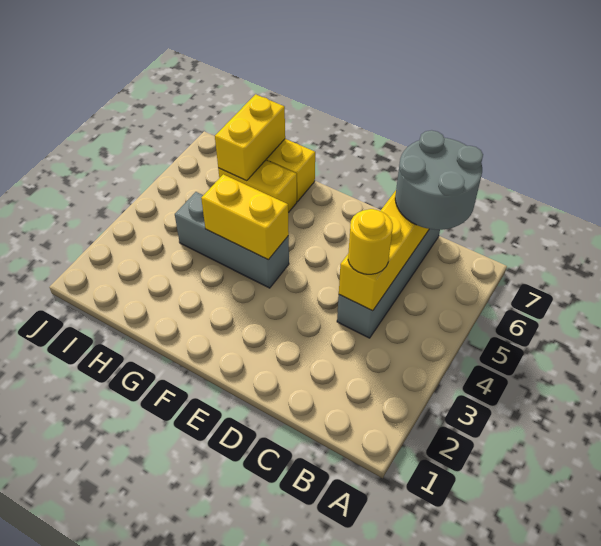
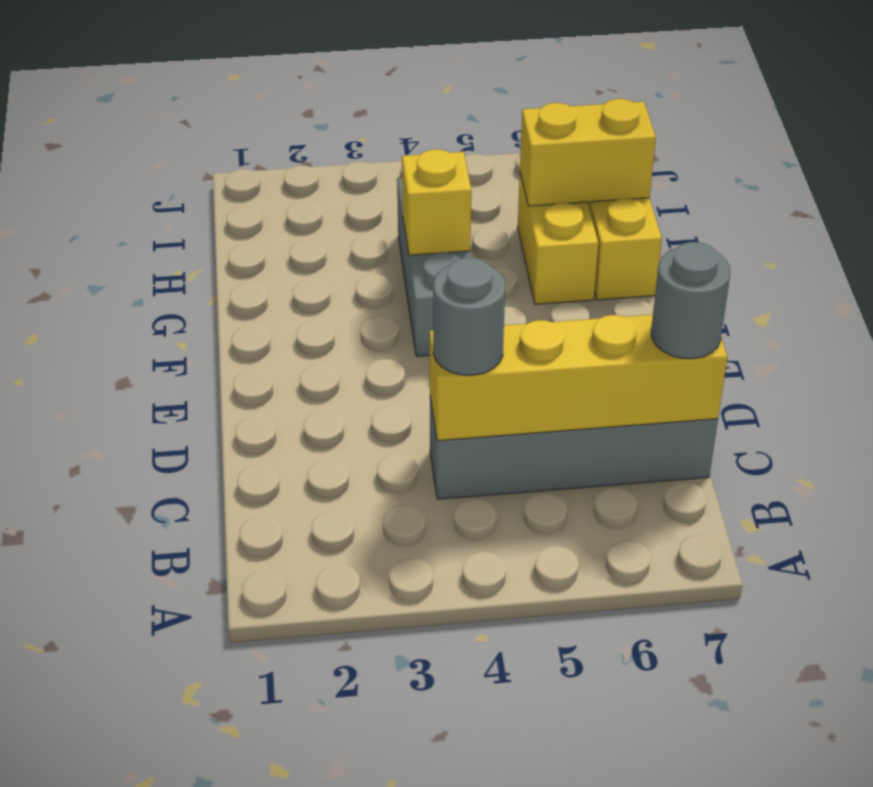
grey round brick B6:C7 level 3 -> grey round brick C7 level 3
yellow round brick C4 level 3 -> grey round brick C4 level 3
yellow brick F4:G4 level 2 -> yellow brick G4 level 2

